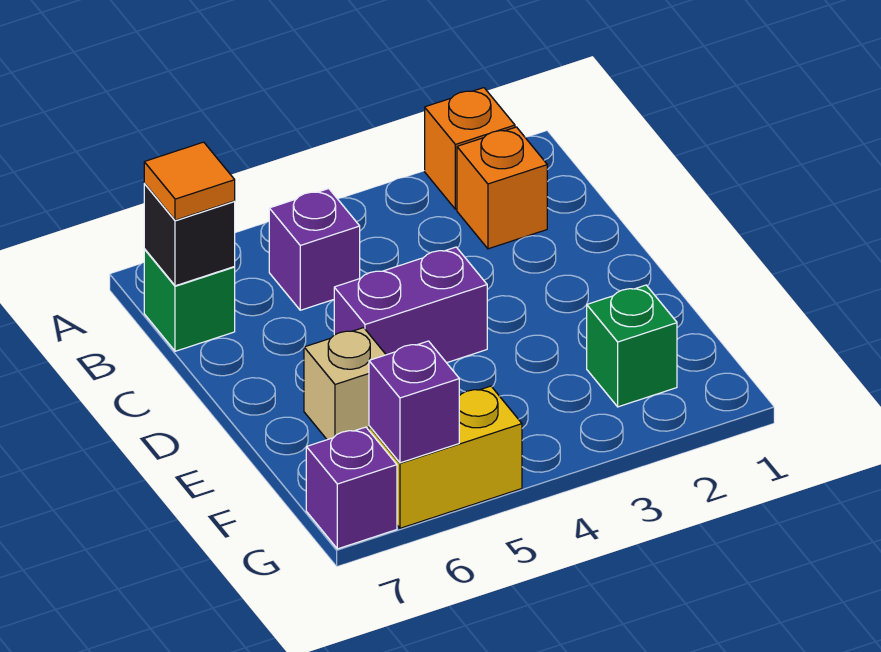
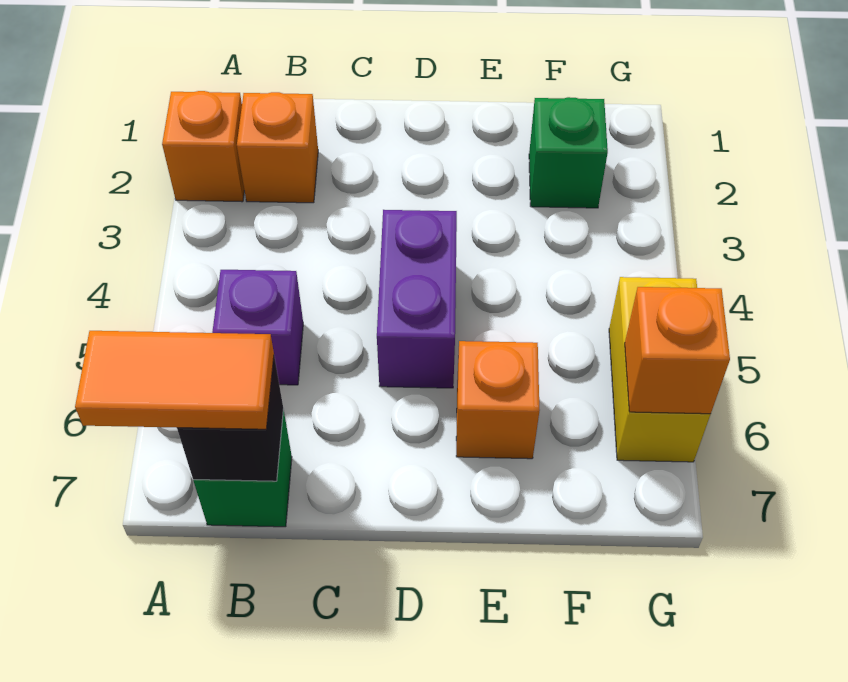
orange tile B7 level 3 -> orange tile A7:B7 level 3
tan brick E6 level 1 -> orange brick E6 level 1
purple brick G6 level 2 -> orange brick G6 level 2
purple brick G7 level 1 -> none

